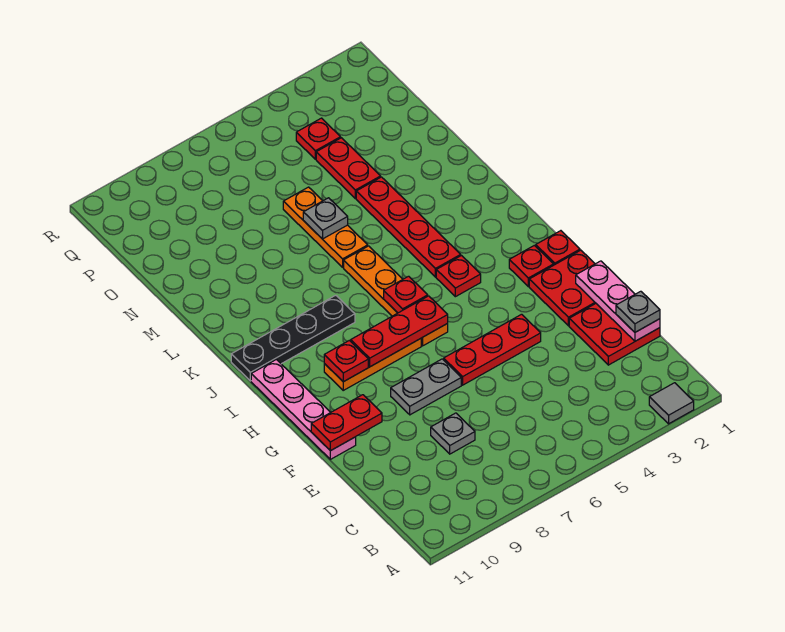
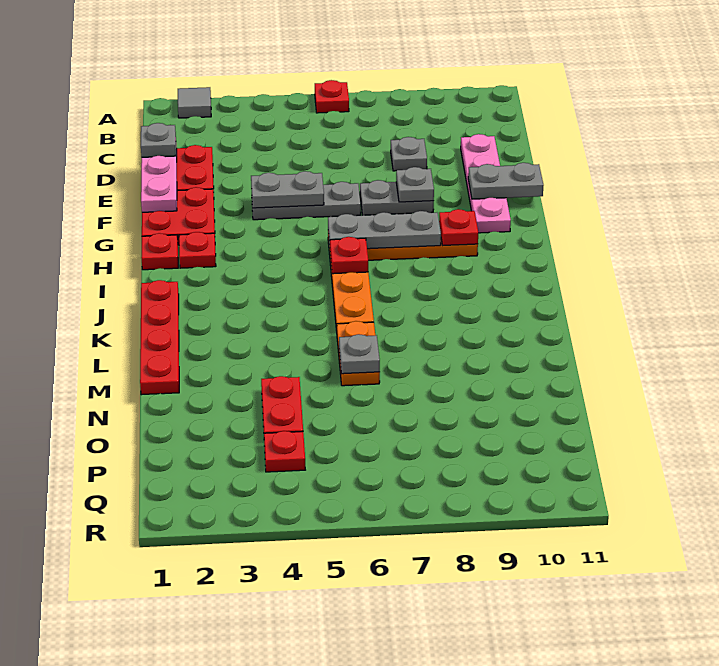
red plate F4:F6 level 1 -> grey plate F4:F6 level 1
none -> grey plate F4:F5 level 2
none -> grey plate F8 level 2
red plate F10:F11 level 2 -> grey plate F10:F11 level 2
pink plate F11:I11 level 1 -> pink plate D10:G10 level 1
red plate H6:H8 level 2 -> grey plate H6:H8 level 2
red plate I4 level 1 -> red plate A6 level 1
red plate J4:M4 level 1 -> red plate J1:M1 level 1
black plate J8:J11 level 1 -> none
orange plate L6:N6 level 1 -> orange plate L6:M6 level 1

